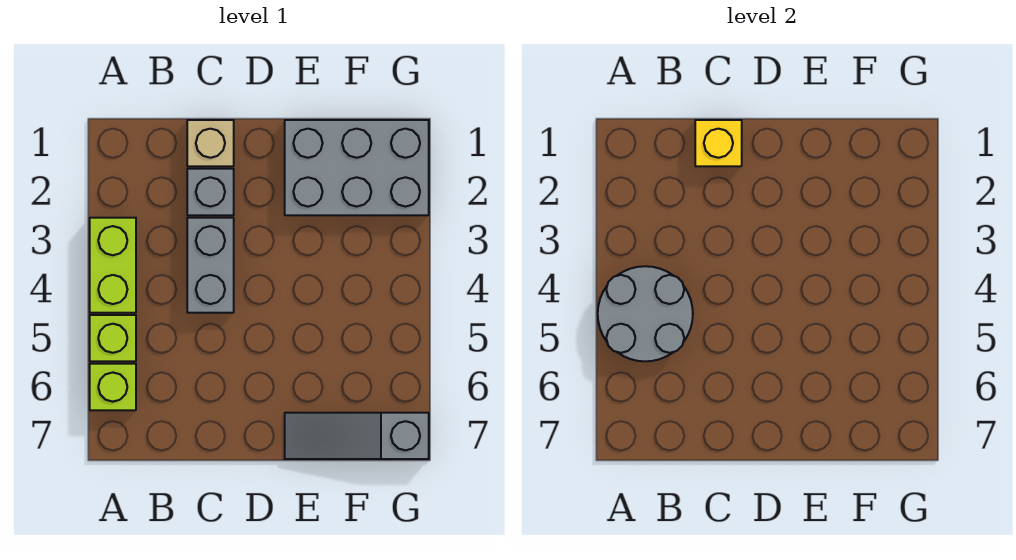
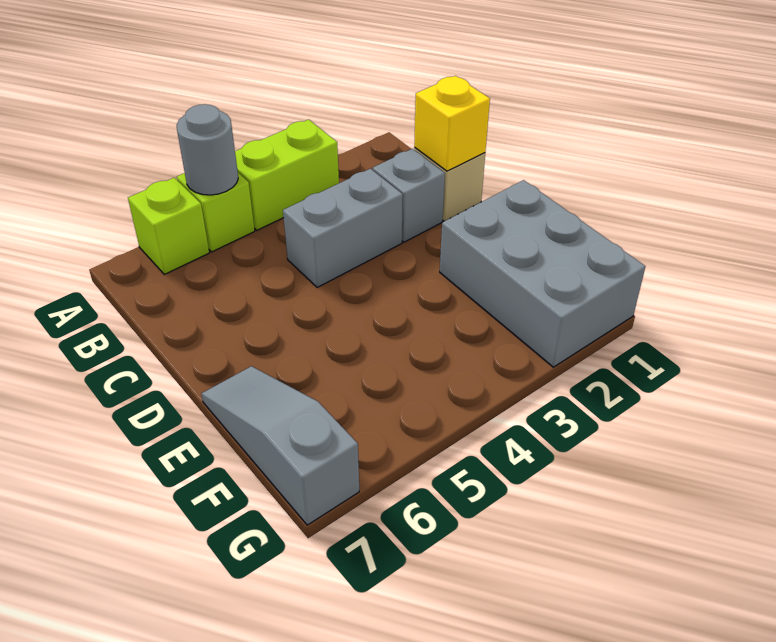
grey round brick A4:B5 level 2 -> grey round brick A5 level 2

